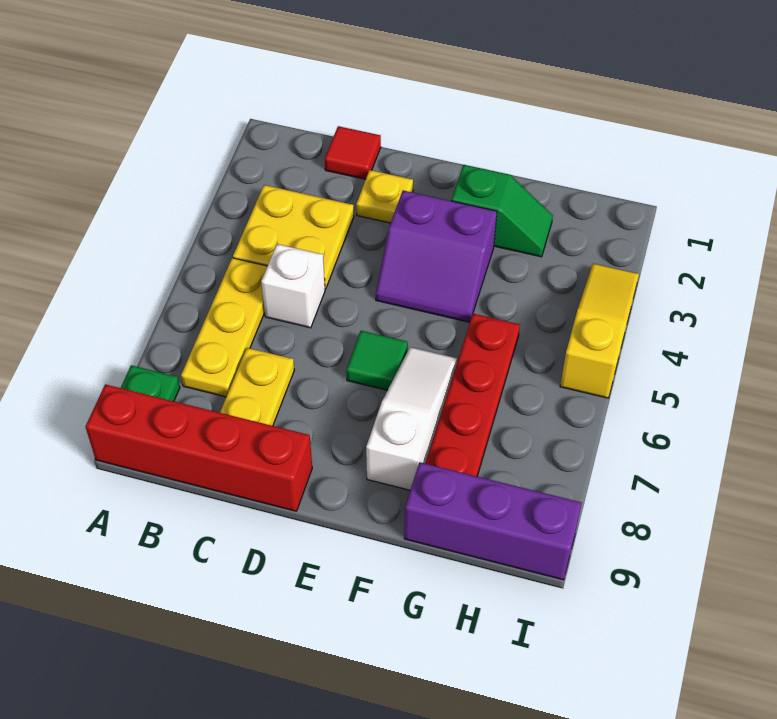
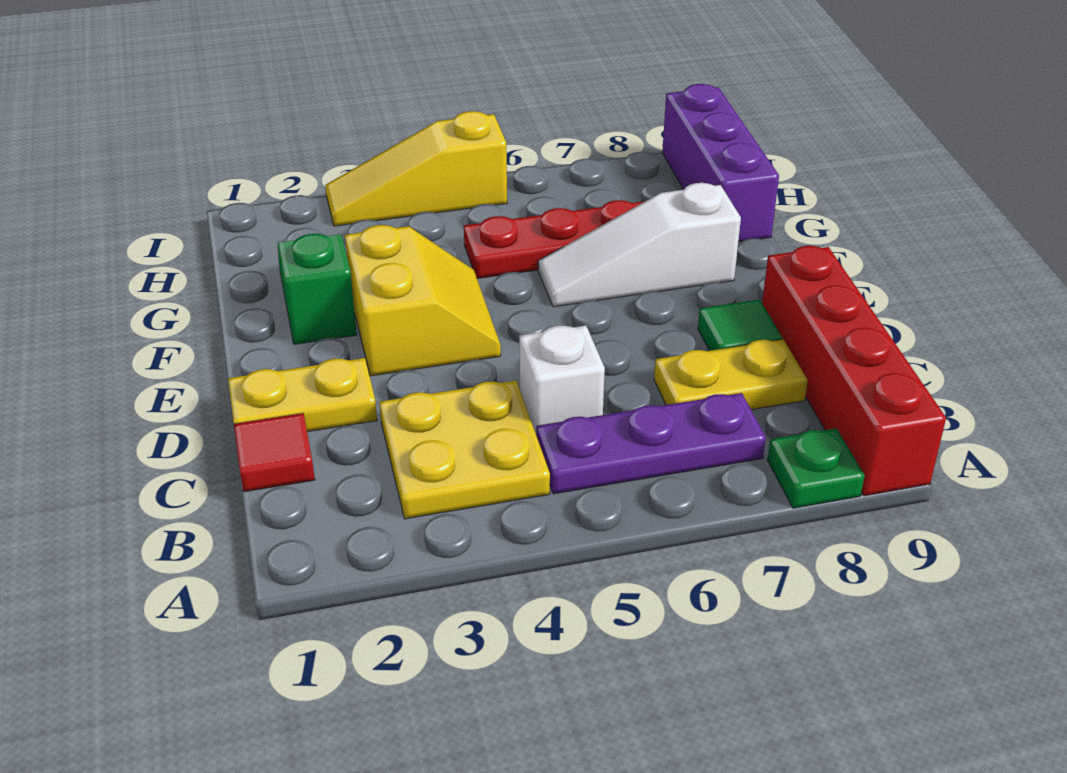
yellow plate B5:B7 level 1 -> purple plate B5:B7 level 1
yellow plate D2 level 1 -> yellow plate D1:D2 level 1
purple slope E3:F4 level 1 top 3 -> yellow slope E3:F4 level 1 top 3
green tile E6 level 1 -> green tile D8 level 1

